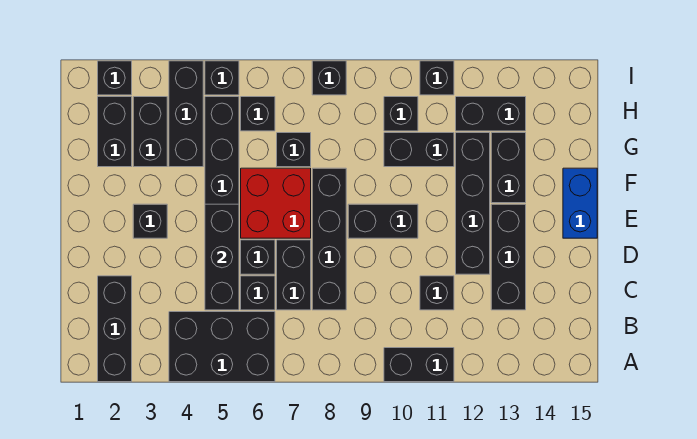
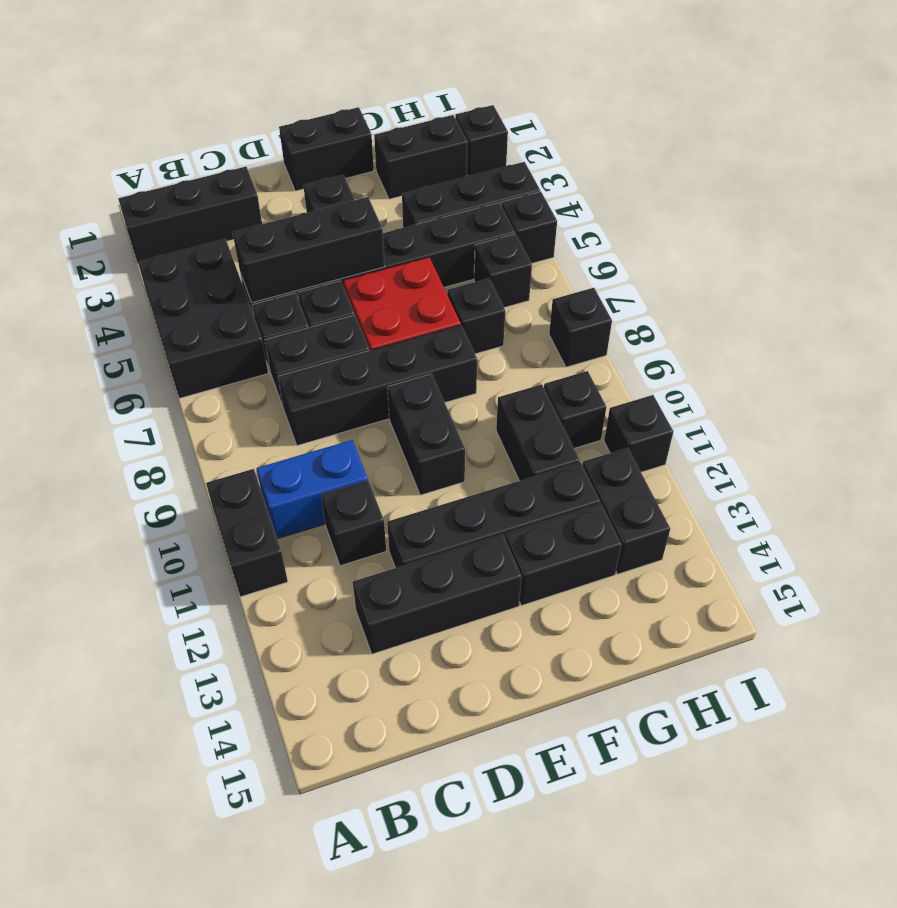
blue brick E15:F15 level 1 -> blue brick B10:C10 level 1
black brick G3:H3 level 1 -> black brick E1:F1 level 1

